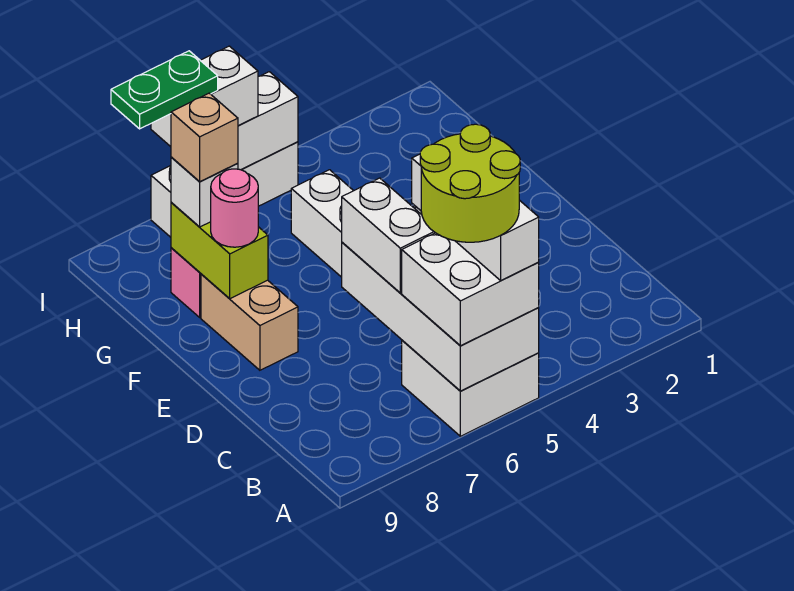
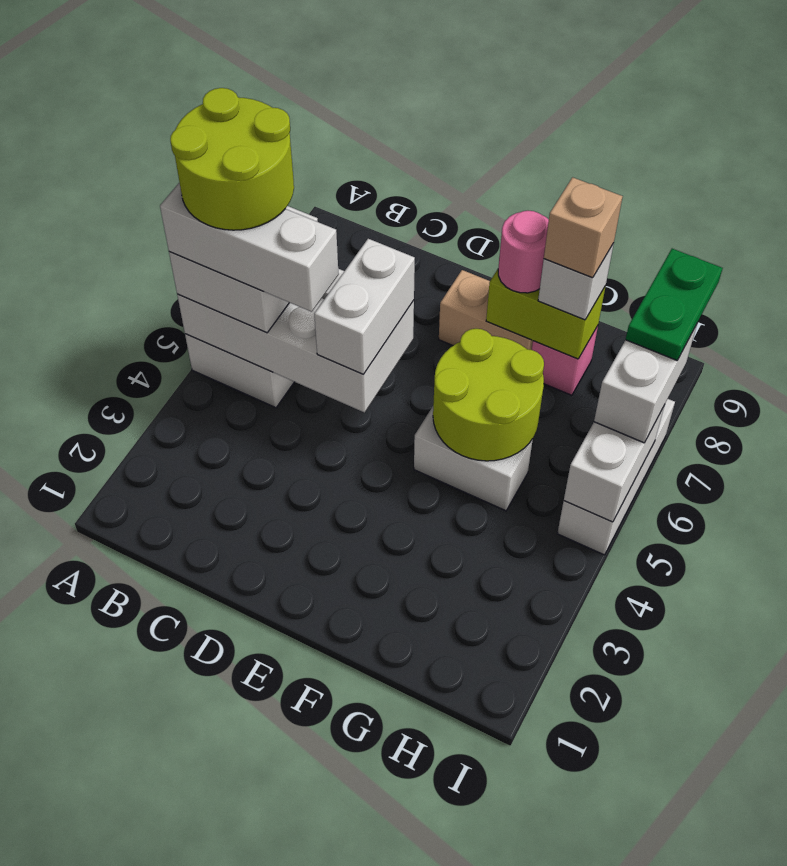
white brick C6:D6 level 3 -> white brick D5:D6 level 3
none -> lime round brick F5:G6 level 2

